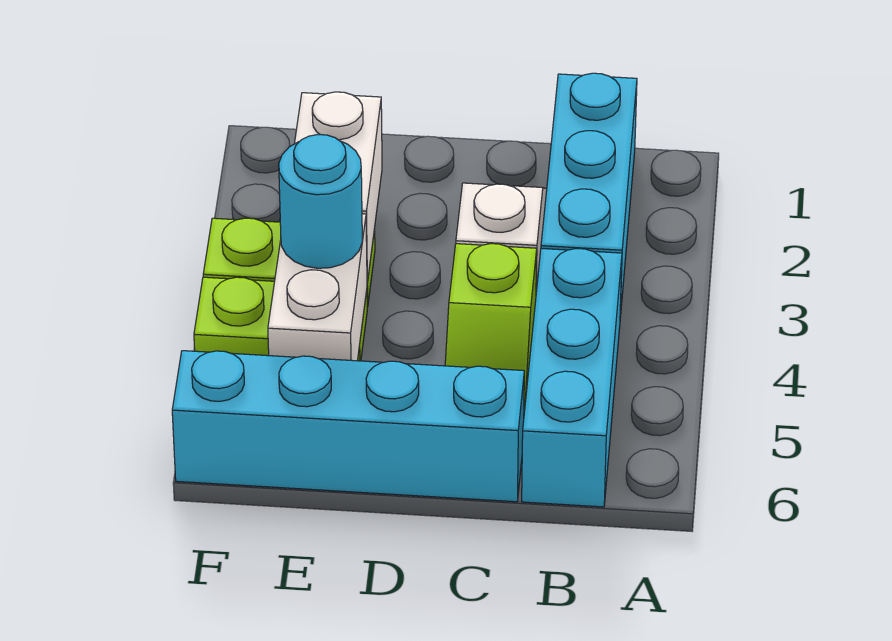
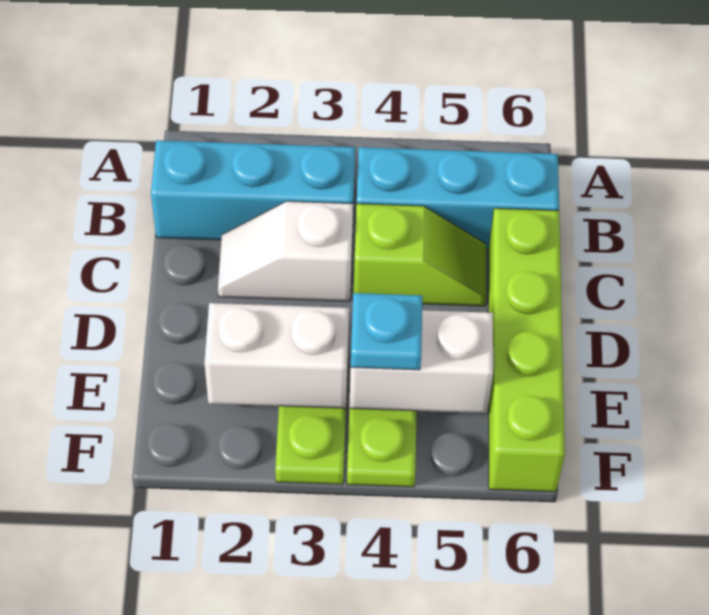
cyan brick C6:F6 level 1 -> lime brick C6:F6 level 1
cyan round brick E4 level 3 -> cyan plate E4 level 3

